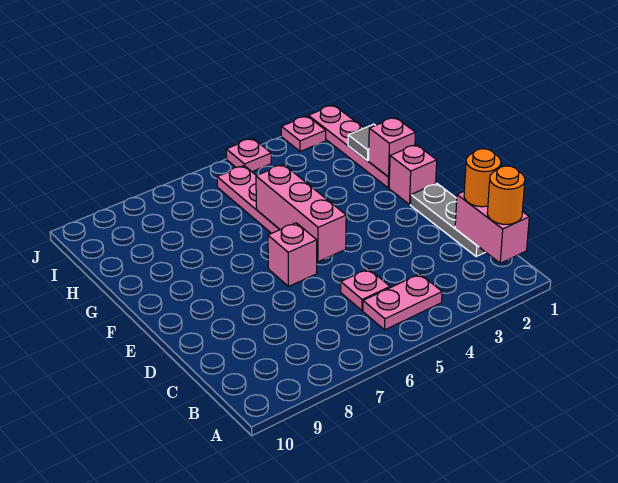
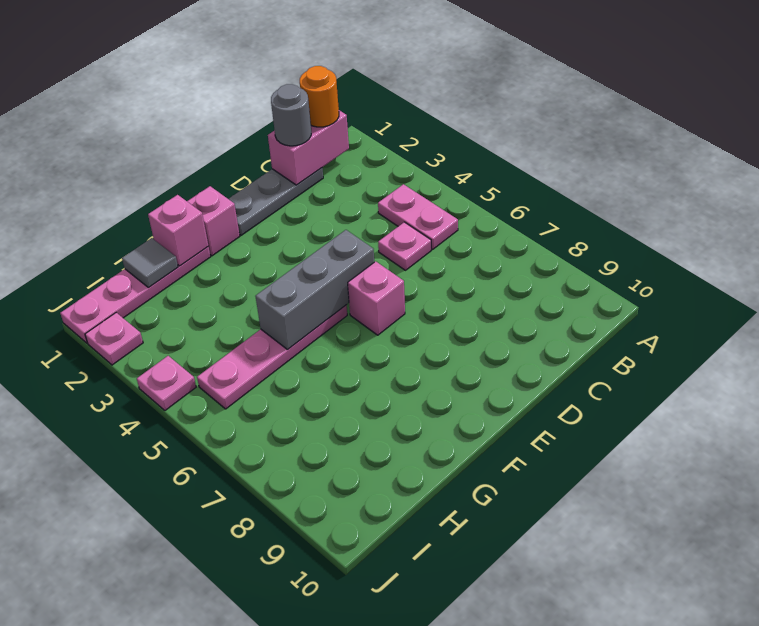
orange round brick C1 level 3 -> grey round brick C1 level 3
pink brick E5:G5 level 2 -> grey brick E5:G5 level 2

